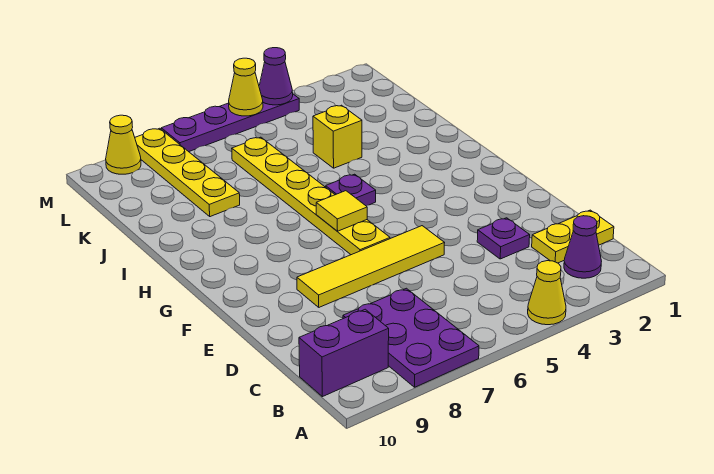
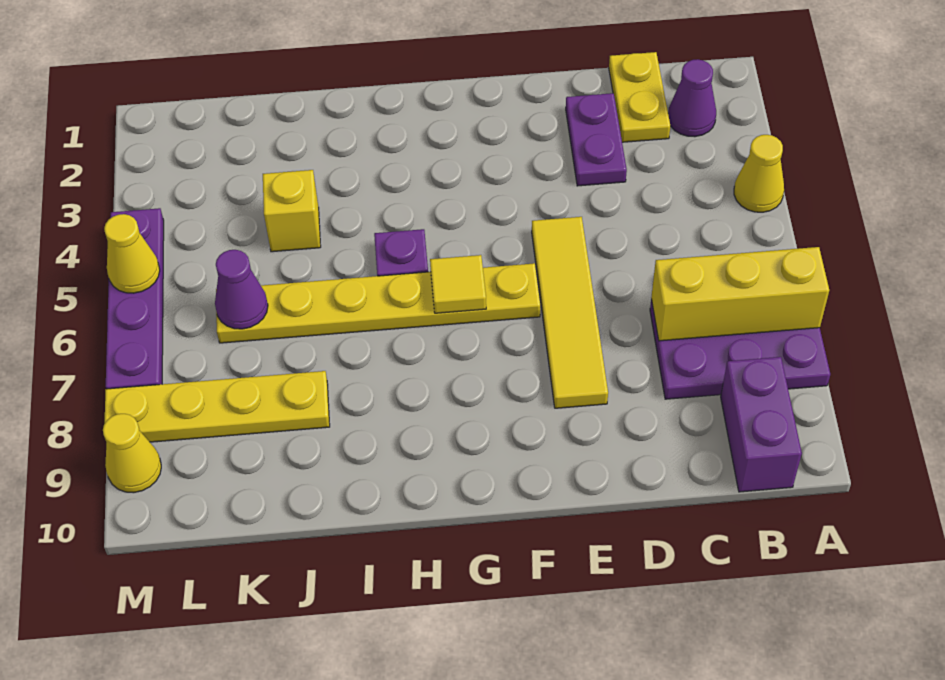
none -> yellow brick A7:C7 level 2
purple plate D3 level 1 -> purple plate D2:D3 level 1
purple cone M4 level 2 -> purple cone K6 level 2

